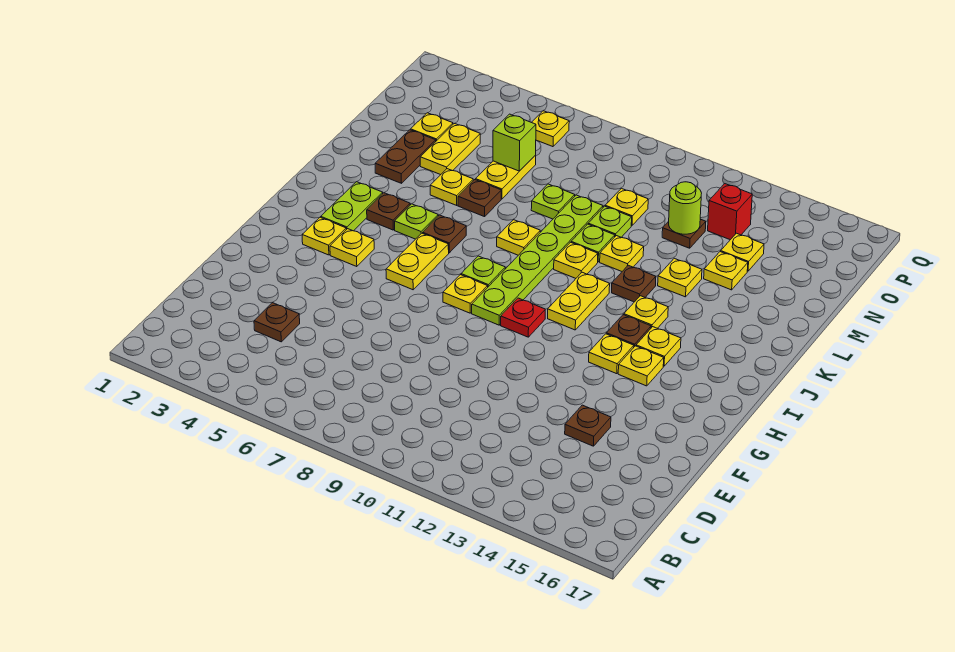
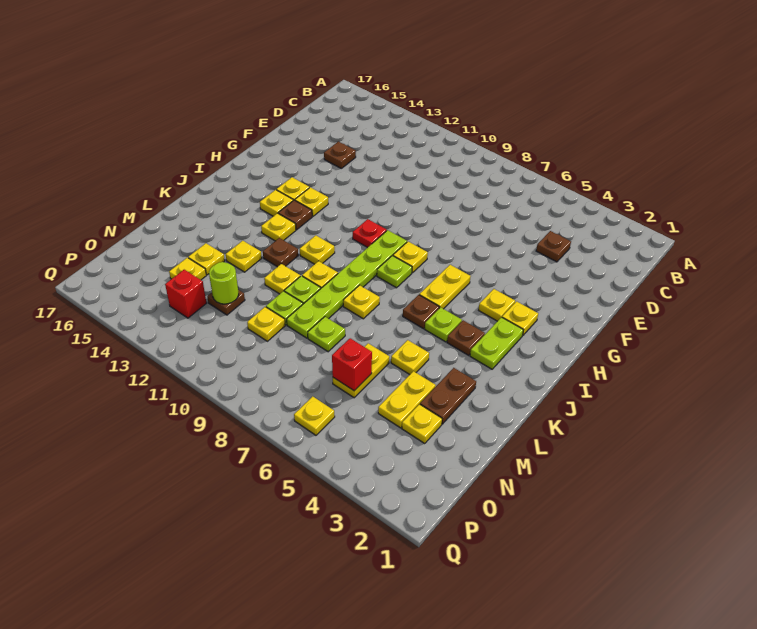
yellow plate I11:J11 level 1 -> yellow plate J11 level 1
brown plate L6 level 1 -> none
lime brick N6 level 2 -> red brick N6 level 2

